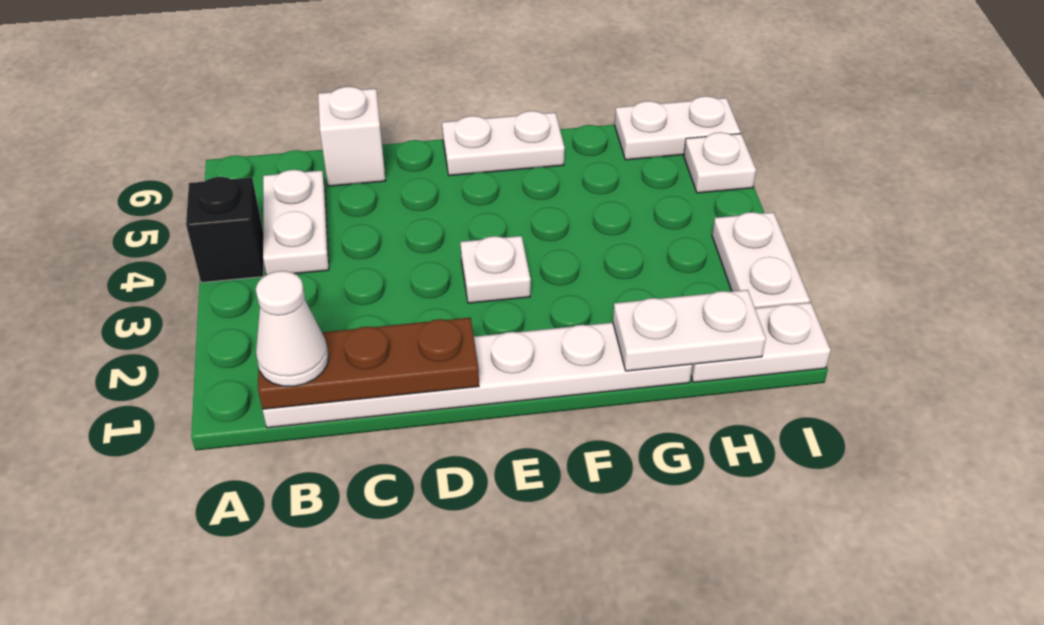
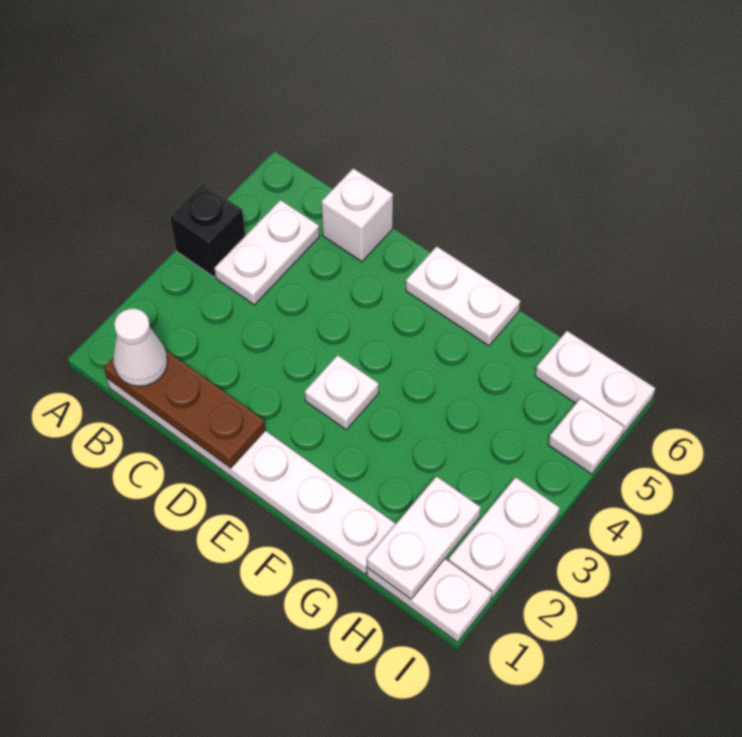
white plate G1:H1 level 2 -> white plate H1:H2 level 2

